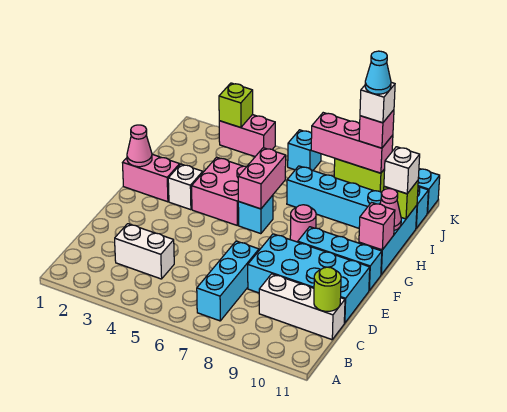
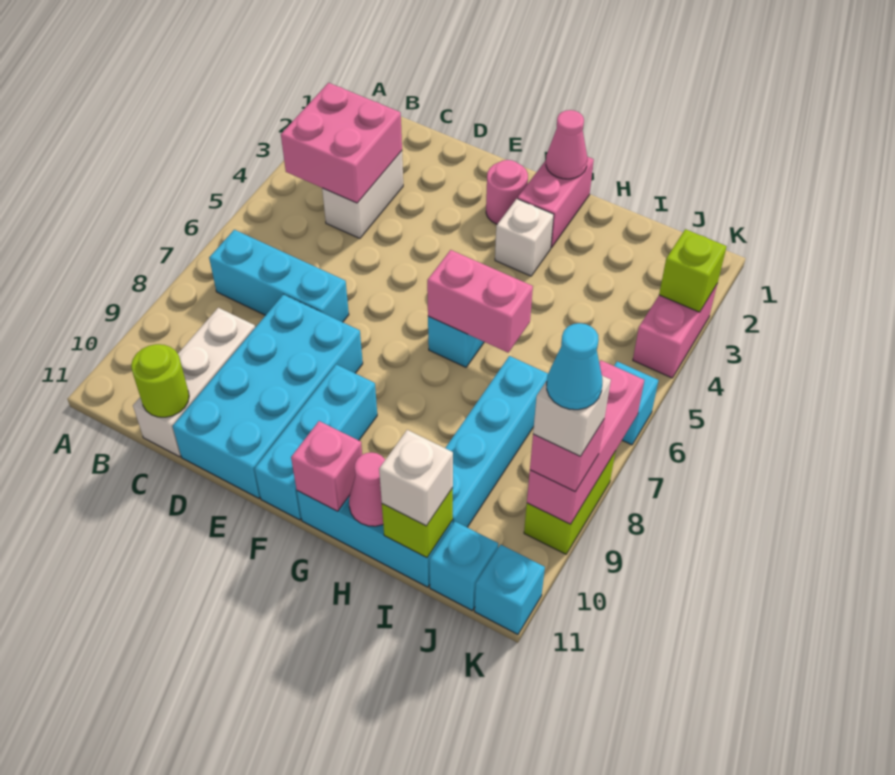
pink brick G4:H5 level 1 -> pink brick B3:C4 level 2
pink round brick G8 level 1 -> pink round brick F2 level 1

